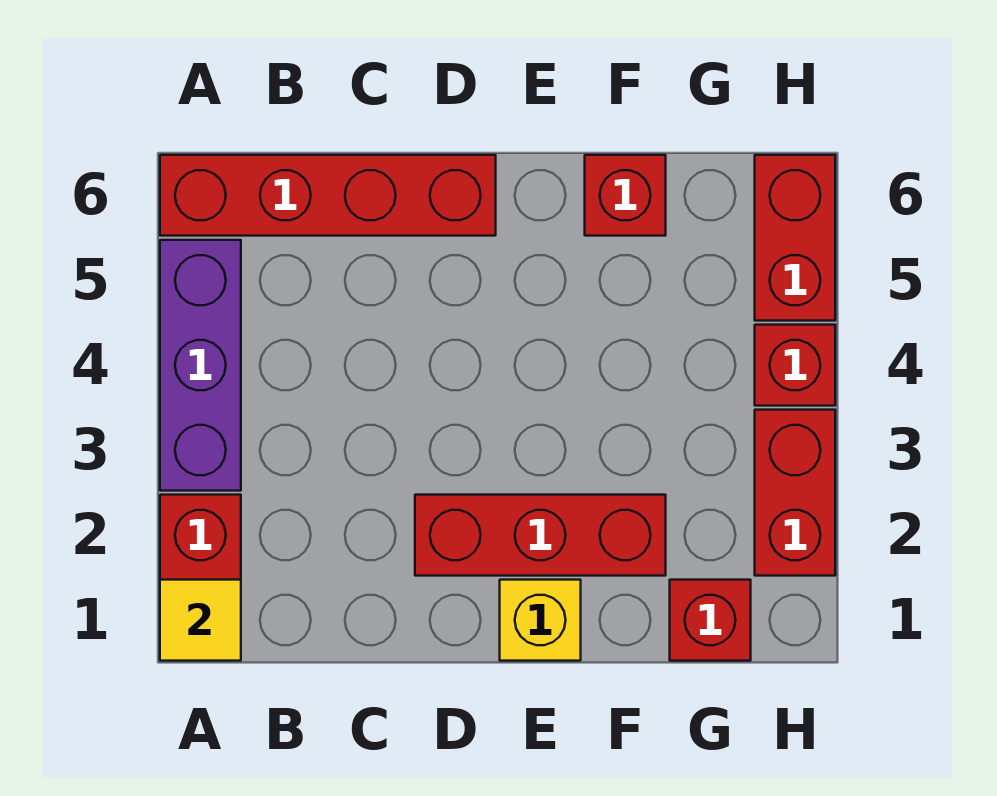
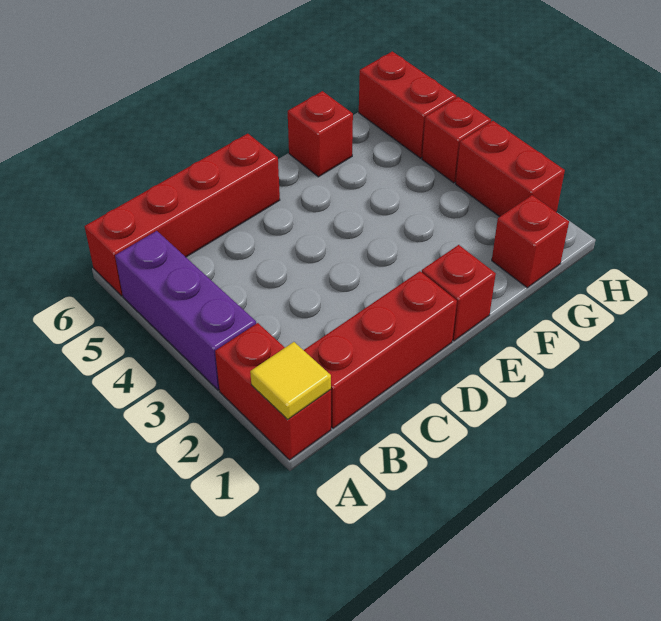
red brick D2:F2 level 1 -> red brick B1:D1 level 1
yellow brick E1 level 1 -> red brick E1 level 1

